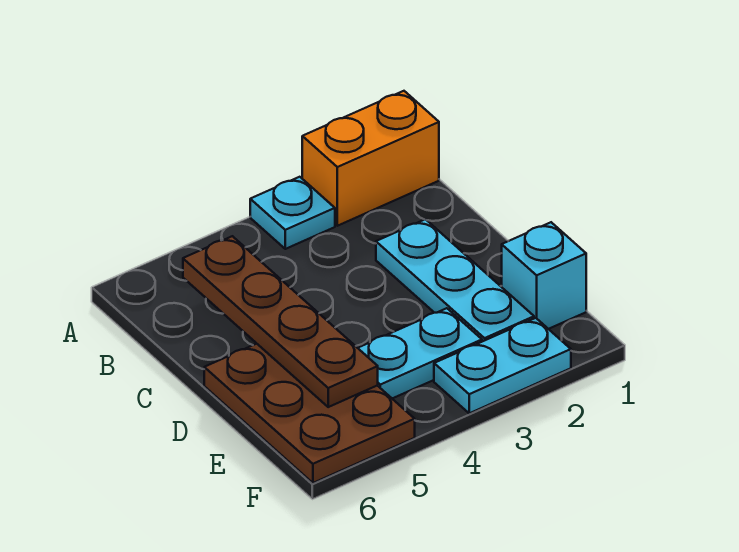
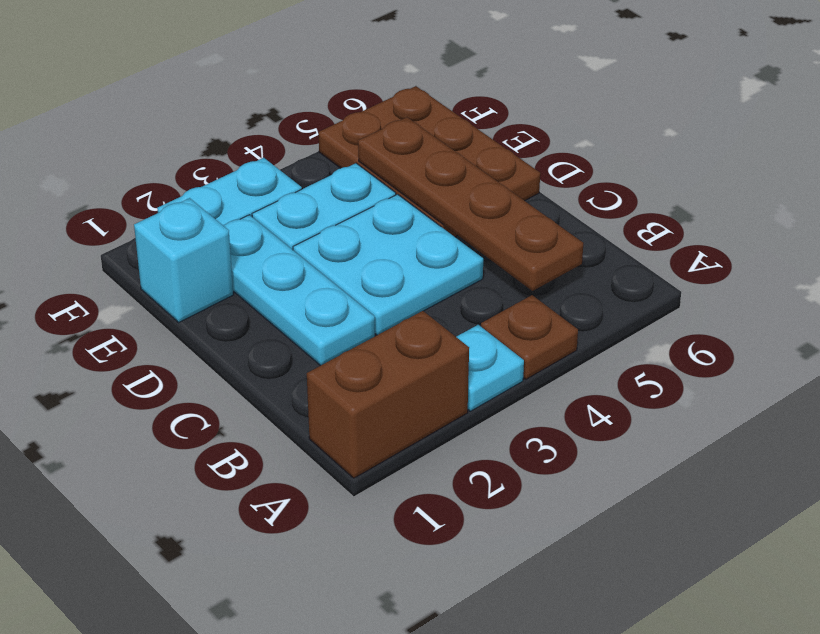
orange brick A1:A2 level 1 -> brown brick A1:A2 level 1
none -> brown plate A4 level 1
none -> cyan plate C3:D4 level 1

